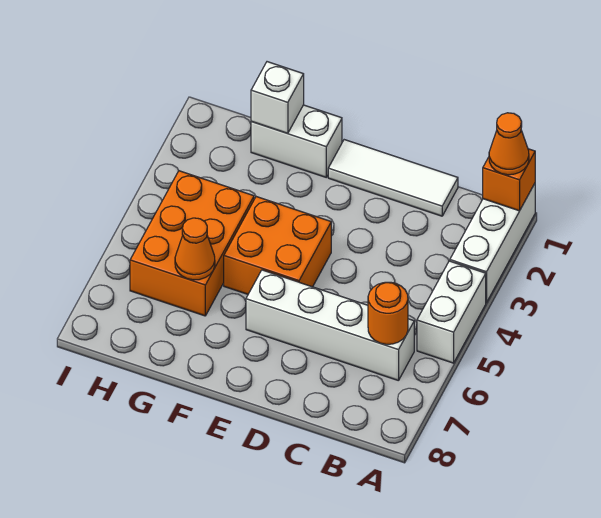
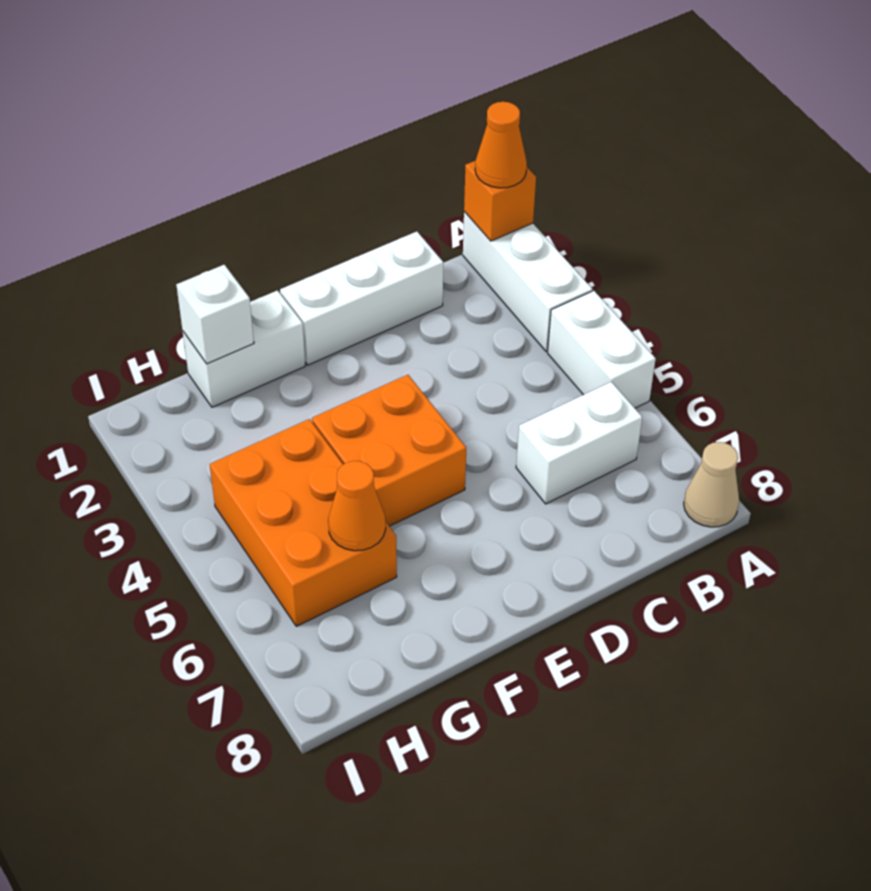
none -> tan cone A8 level 1
white brick B6:E6 level 1 -> white brick B6:C6 level 1
orange round brick B6 level 2 -> none
white tile C1:E1 level 1 -> white brick C1:E1 level 1

